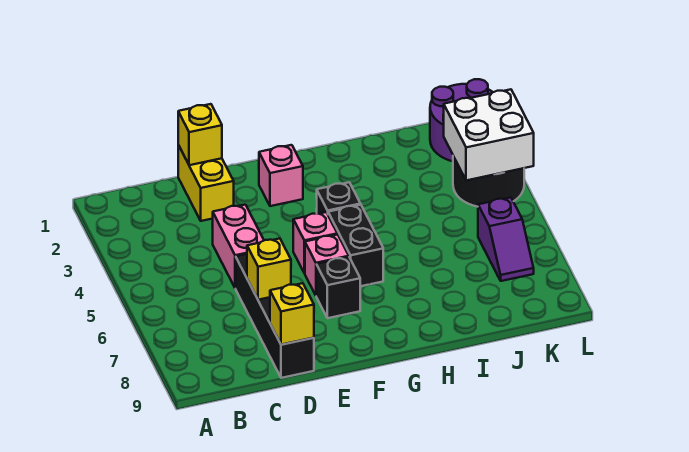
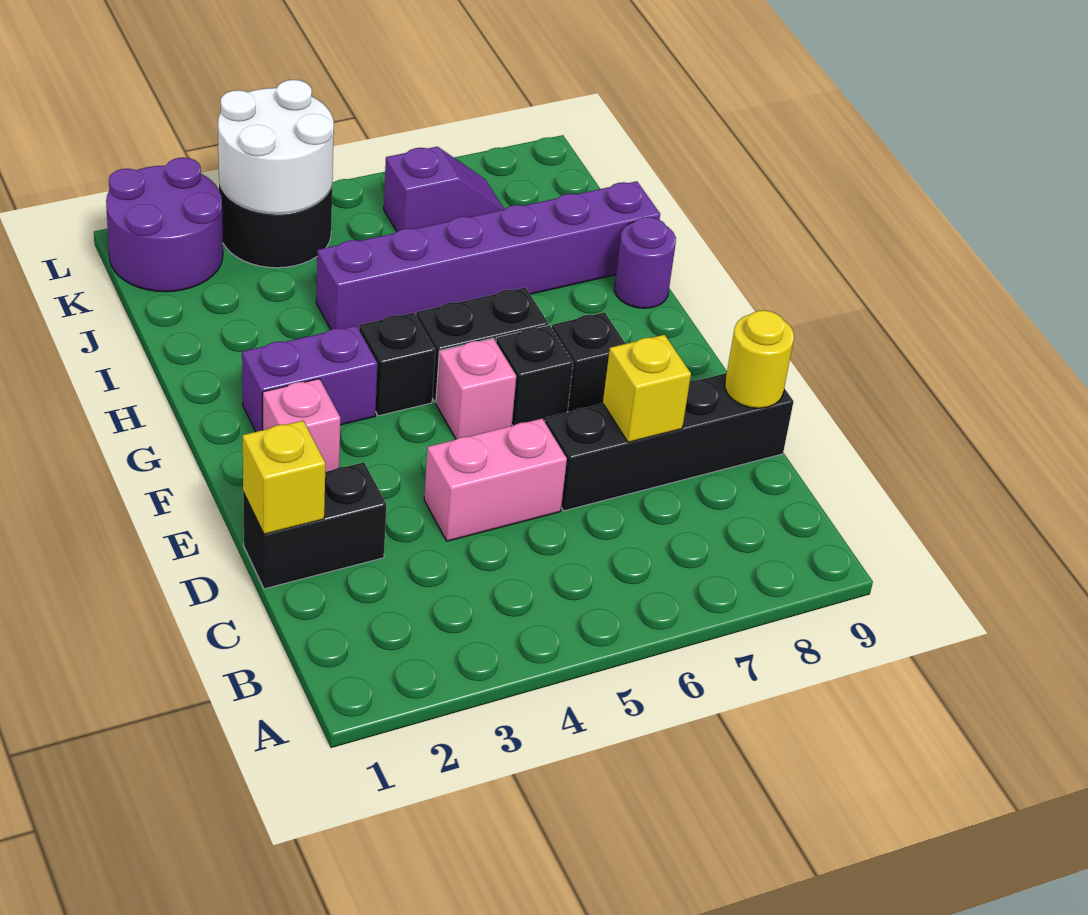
yellow brick D1:D2 level 1 -> black brick D1:D2 level 1
yellow brick D9 level 2 -> yellow round brick D9 level 2
pink brick F6 level 1 -> black brick F6 level 1
none -> purple brick G2:G3 level 1
none -> purple round brick H9 level 1
none -> purple brick I4:I9 level 1
white brick K3:L4 level 2 -> white round brick K3:L4 level 2

